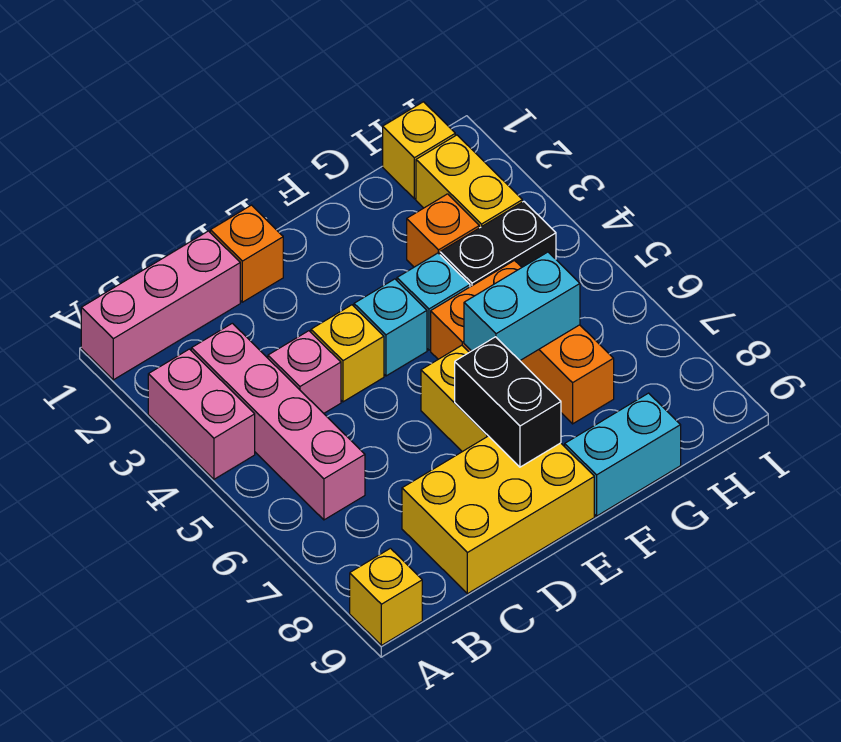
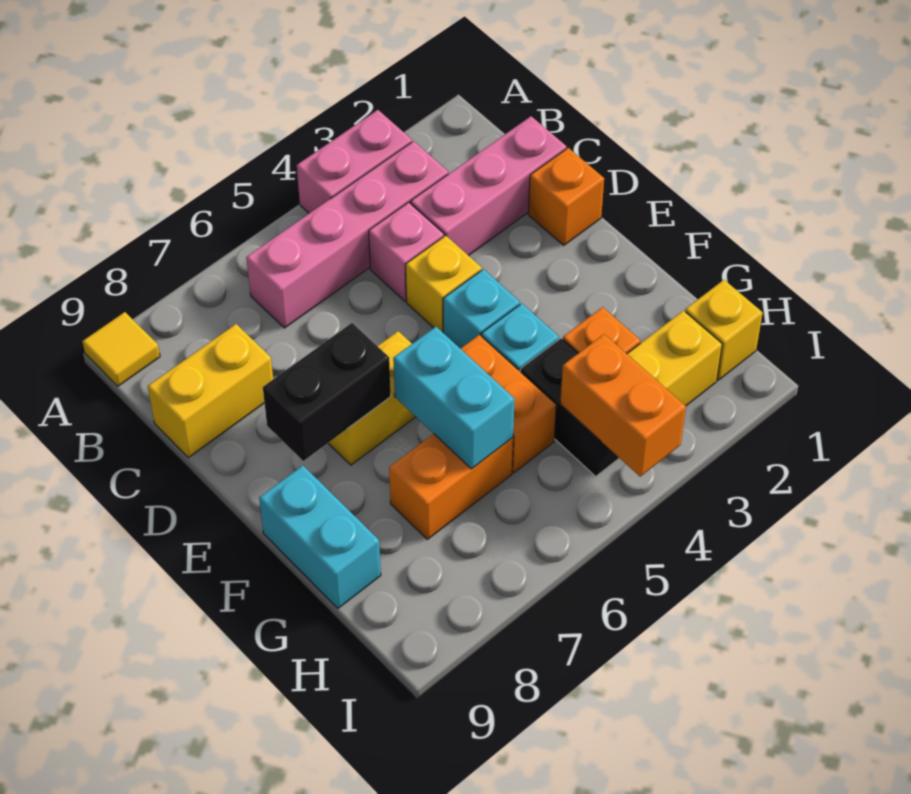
pink brick A1:C1 level 1 -> pink brick C1:C3 level 1
yellow brick A9 level 1 -> yellow tile A9 level 1
yellow brick C8:E9 level 1 -> yellow brick C8:C9 level 1
none -> orange brick H4:I4 level 2

